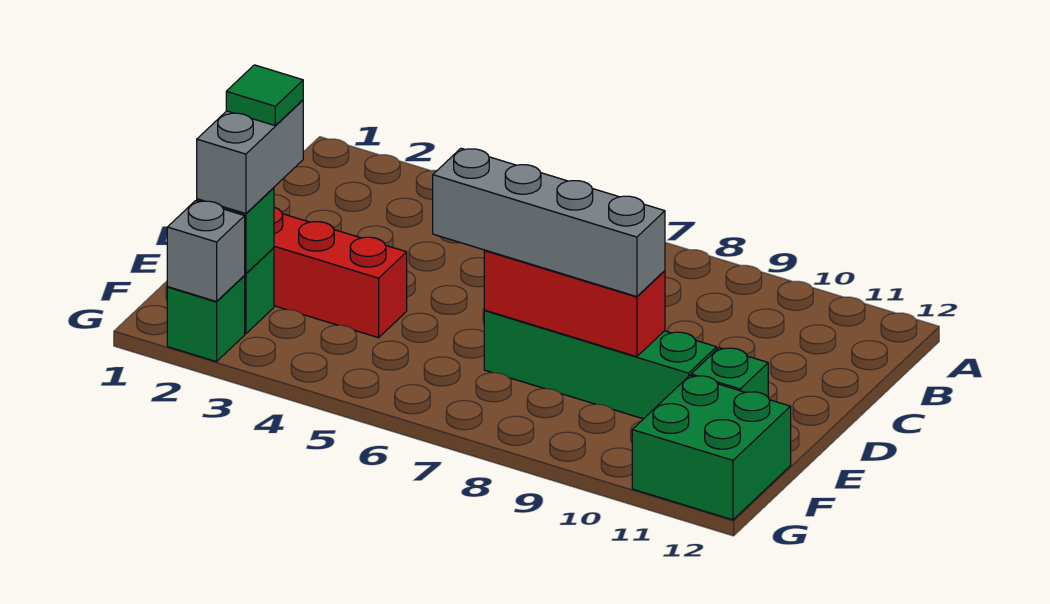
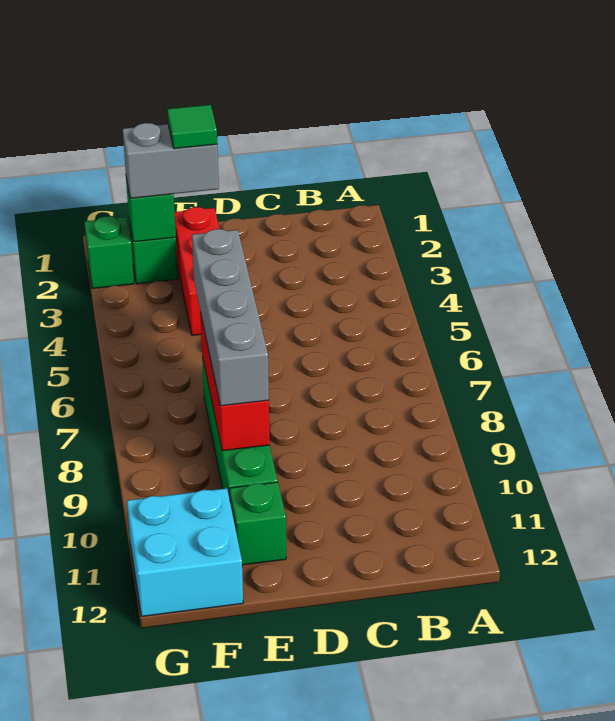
green brick F11:G12 level 1 -> cyan brick F11:G12 level 1
grey brick G2 level 2 -> none

